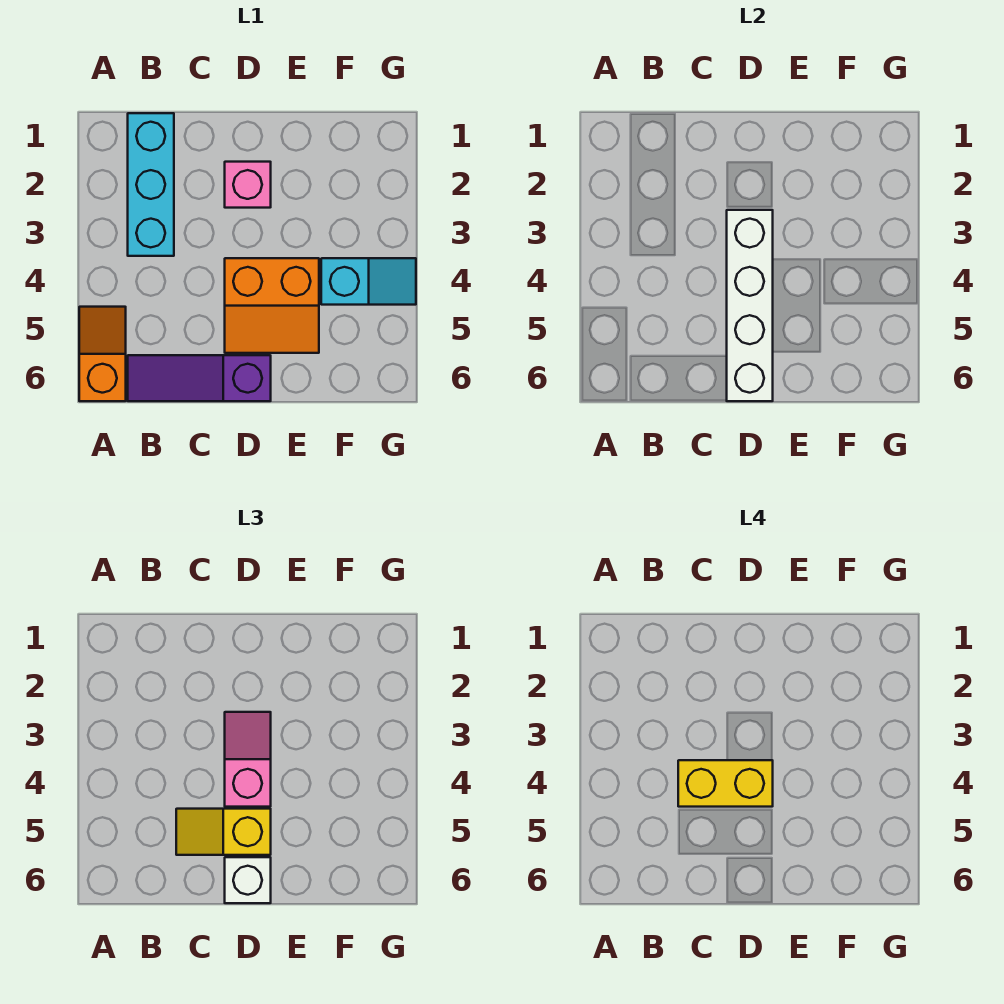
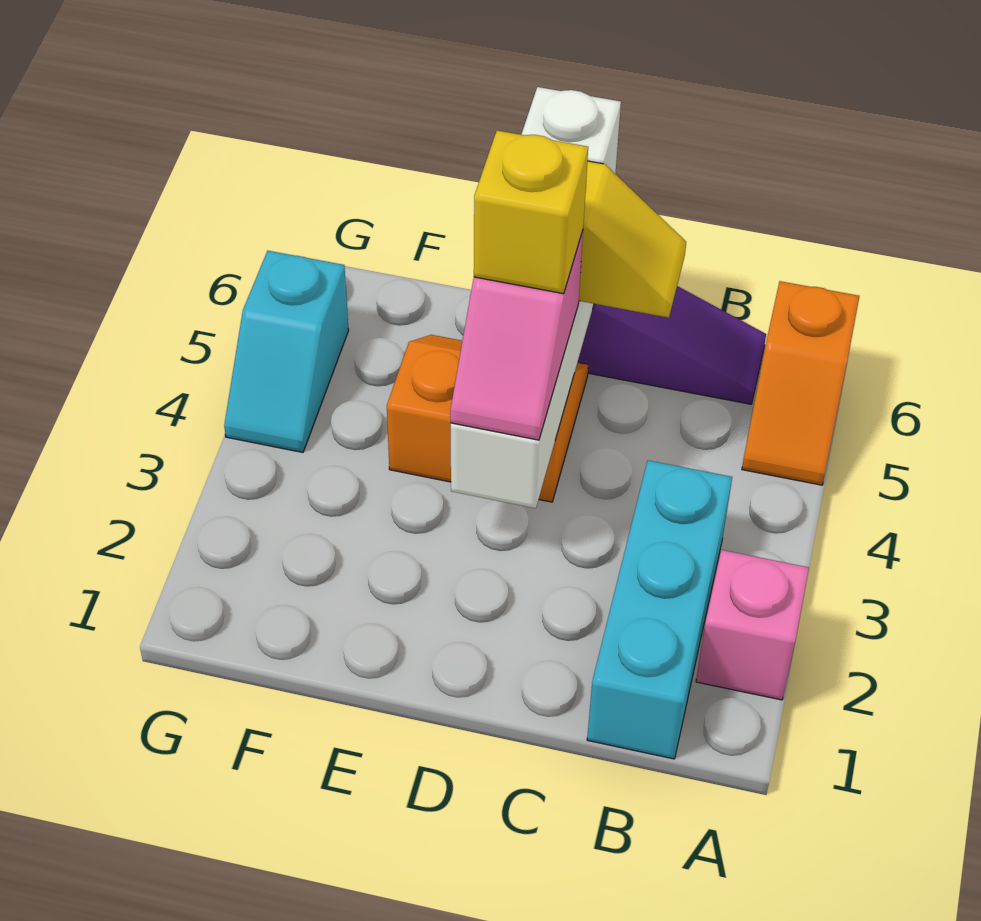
yellow brick C4:D4 level 4 -> yellow brick D4 level 4
pink brick D2 level 1 -> pink brick A2 level 1
cyan slope F4:G4 level 1 top F -> cyan slope G4:G5 level 1 top 5

